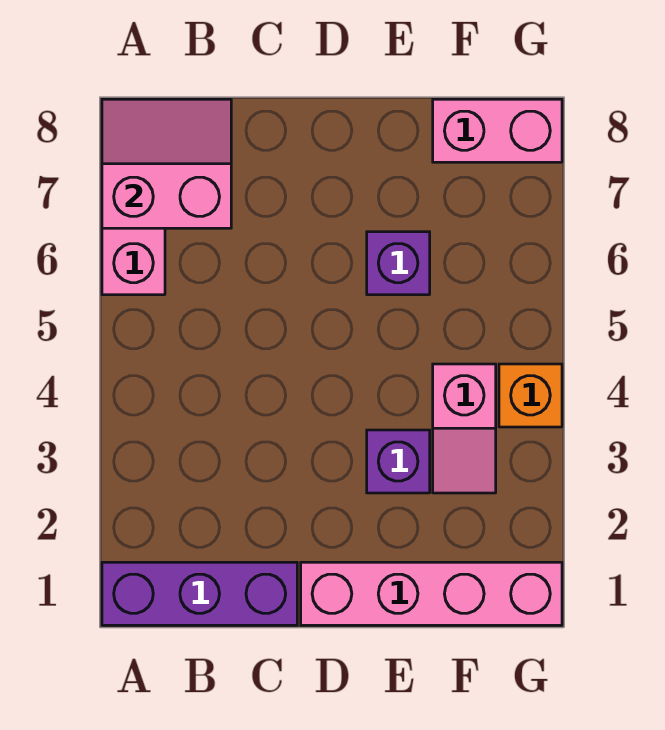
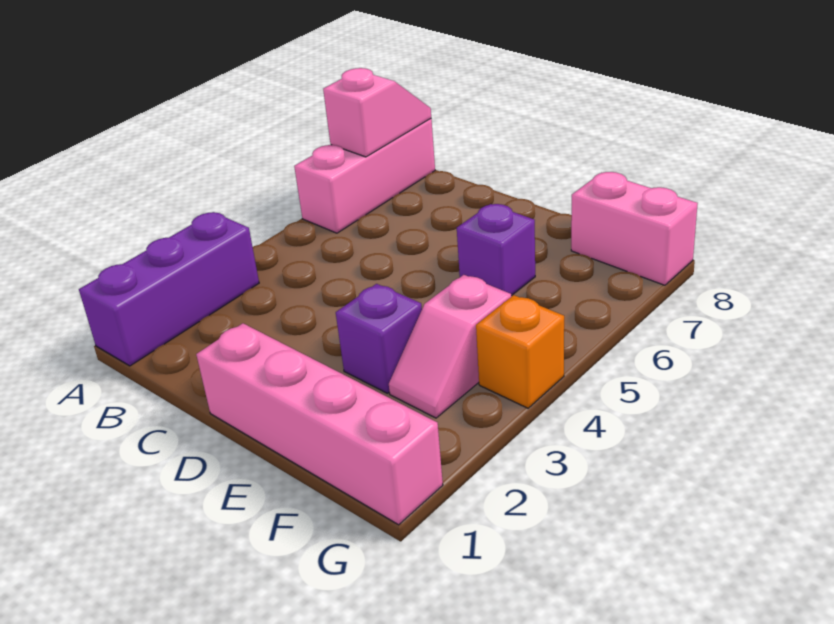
purple brick A1:C1 level 1 -> purple brick A1:A3 level 1
pink slope A7:B8 level 2 top 7 -> pink slope A7:A8 level 2 top 7

